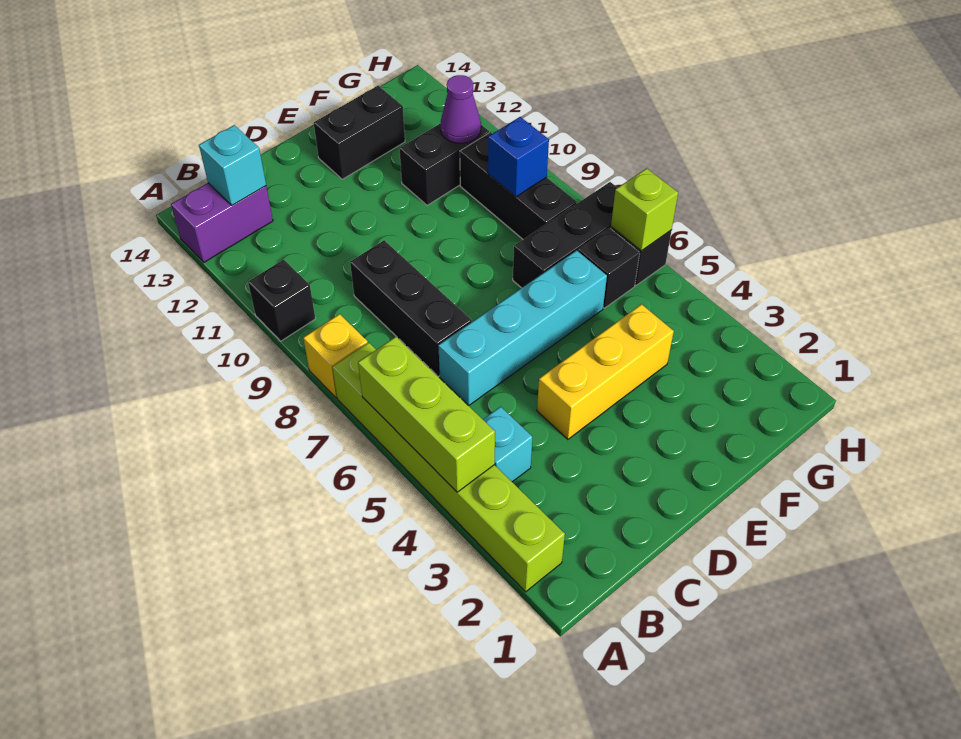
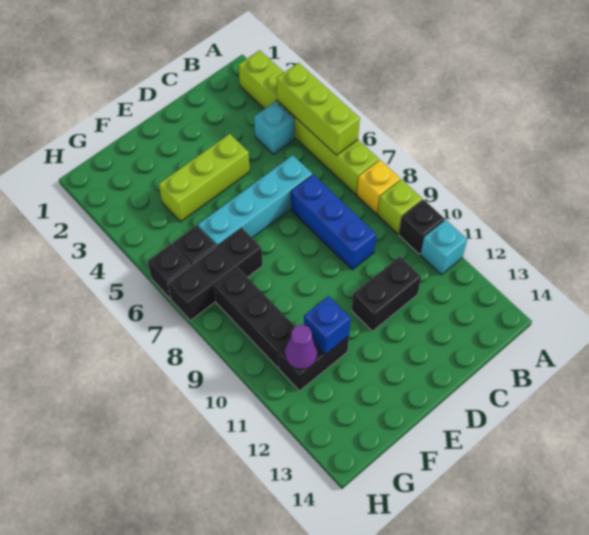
purple brick A13:B13 level 1 -> none
cyan brick B13 level 2 -> cyan brick A11 level 1
black brick C7:C9 level 1 -> blue brick C7:C9 level 1
yellow brick D4:F4 level 1 -> lime brick D4:F4 level 1
black brick E13:F13 level 1 -> black brick C11:D11 level 1
blue brick G9 level 2 -> blue brick F11 level 2
lime brick H6 level 2 -> lime brick A9 level 1

